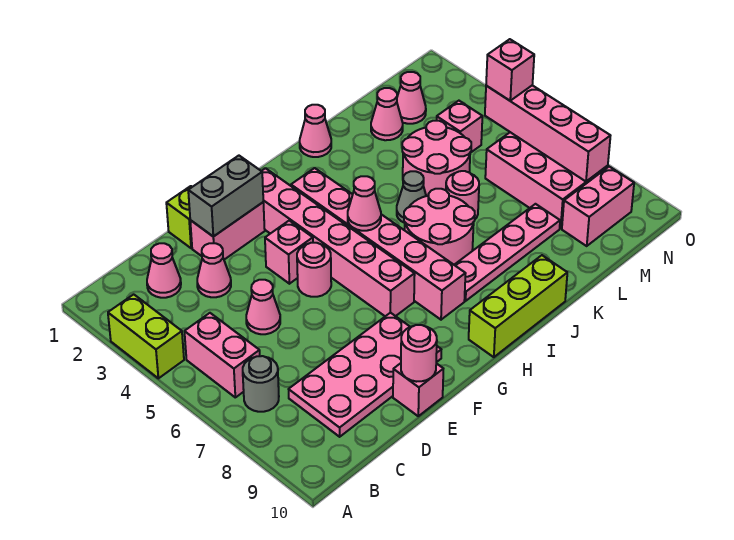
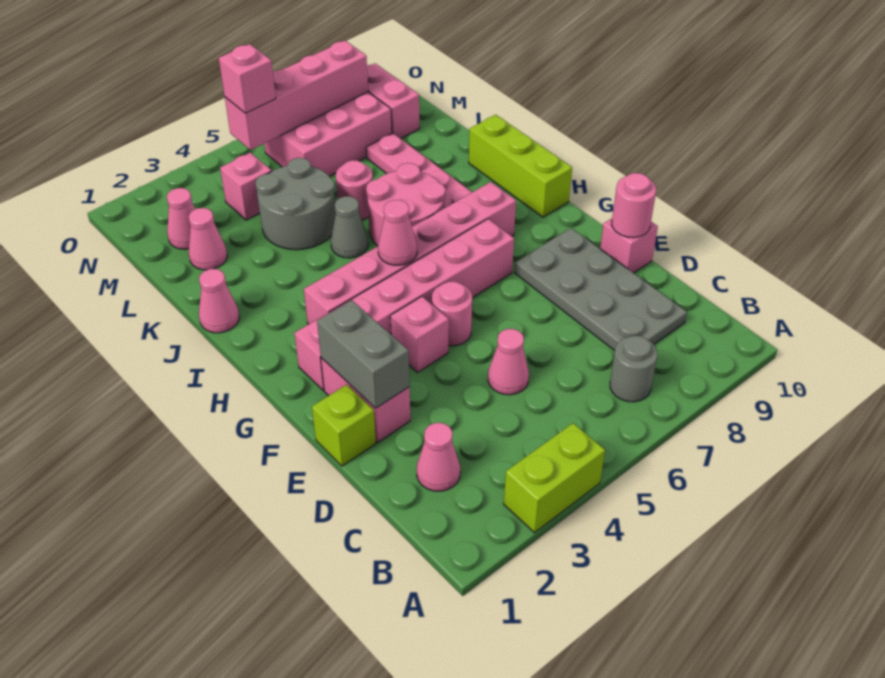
pink brick B5:B6 level 1 -> none
pink plate C8:F9 level 1 -> grey plate C8:F9 level 1
pink cone D3 level 1 -> none
pink round brick K4:L5 level 1 -> grey round brick K4:L5 level 1

